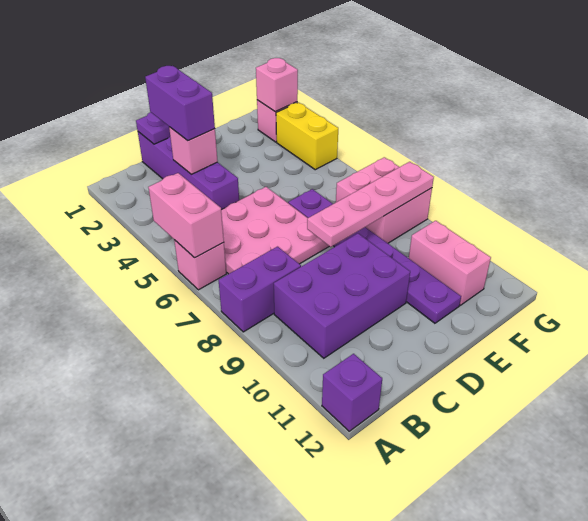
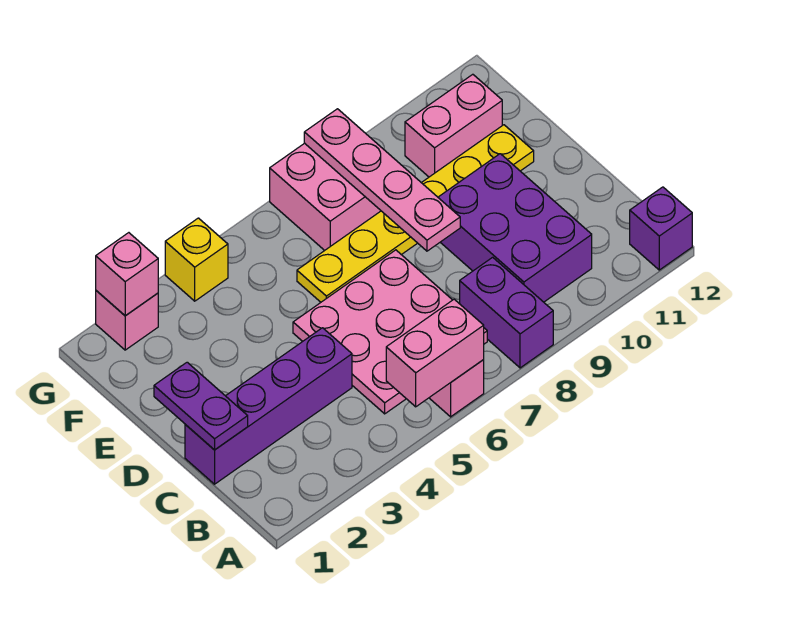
purple brick C2:C3 level 3 -> none
pink brick C3 level 2 -> none
purple plate E6:E11 level 1 -> yellow plate E6:E11 level 1
yellow brick G3:G4 level 1 -> yellow brick G4 level 1

